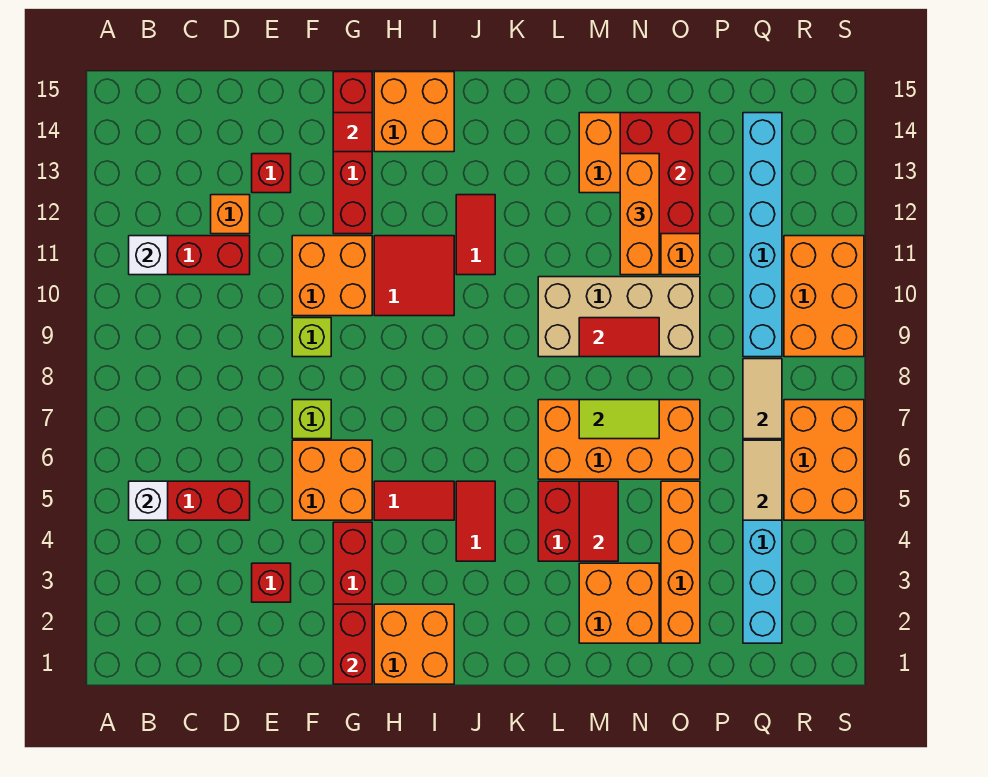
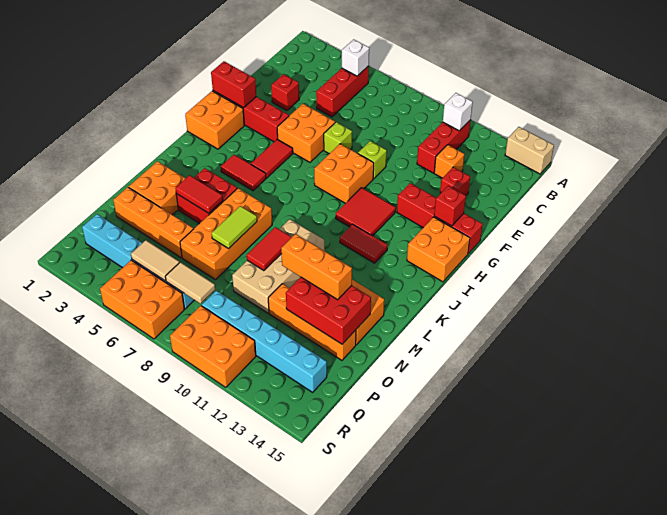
none -> tan brick A14:A15 level 1
orange brick F10:G11 level 1 -> orange brick G8:H9 level 1
red tile G14 level 2 -> red brick G14 level 2

